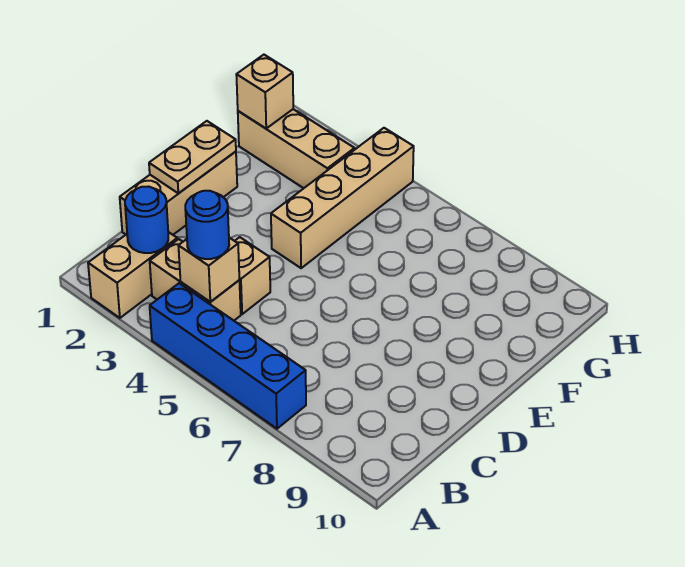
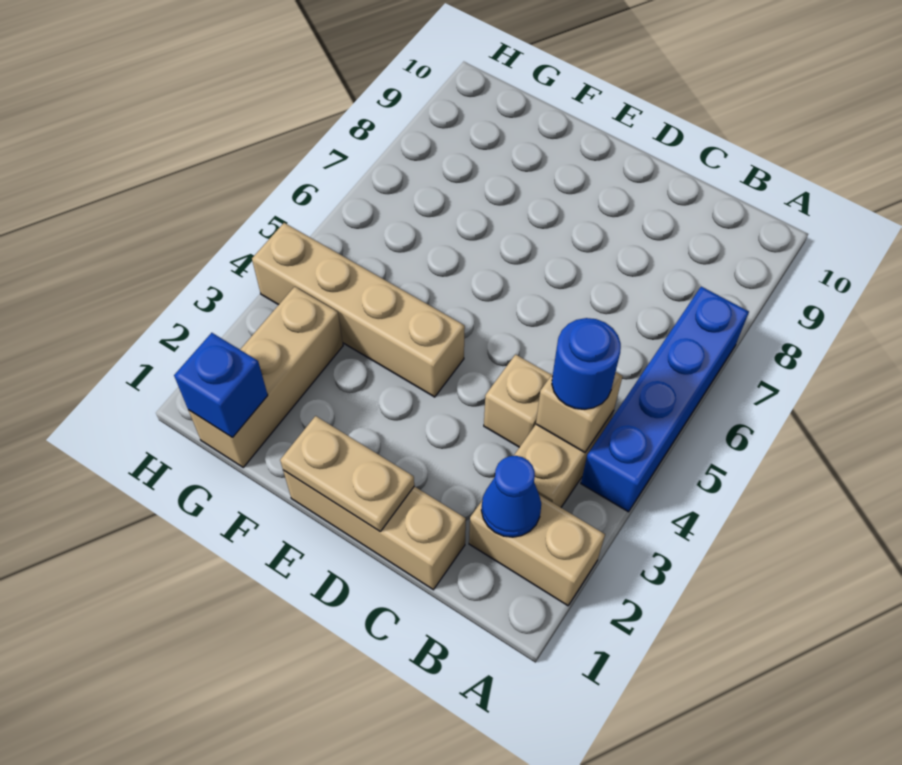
blue round brick B2 level 2 -> blue cone B2 level 2
tan brick G1 level 2 -> blue brick G1 level 2

